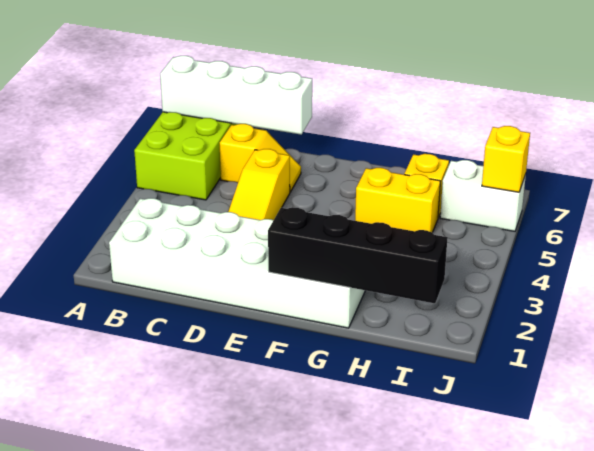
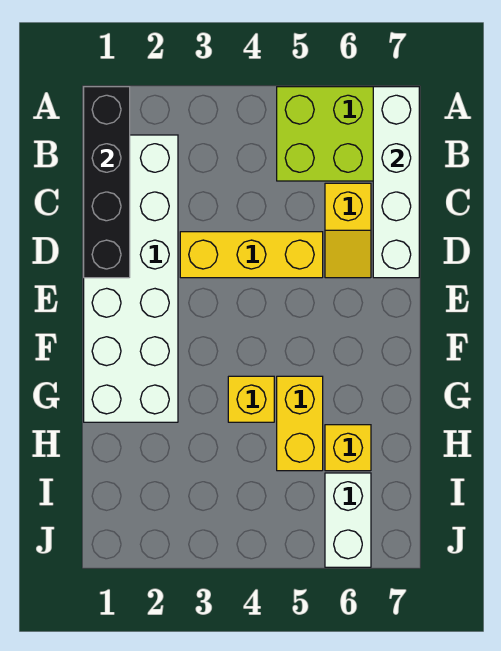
yellow slope D3:D5 level 1 top 5 -> yellow brick D3:D5 level 1
black brick F1:I1 level 2 -> black brick A1:D1 level 2
yellow brick J6 level 2 -> yellow brick G4 level 1

